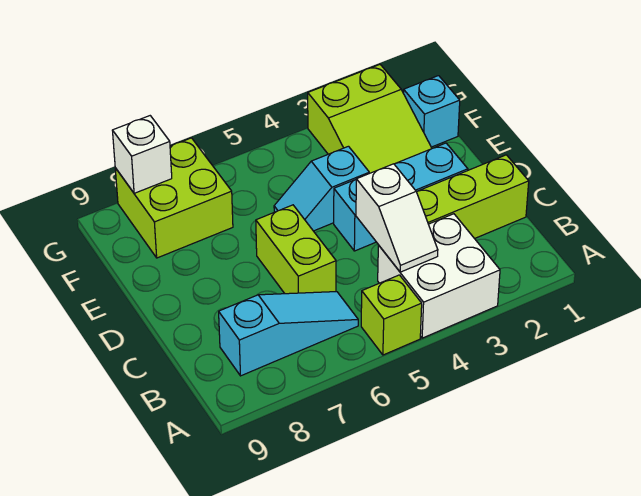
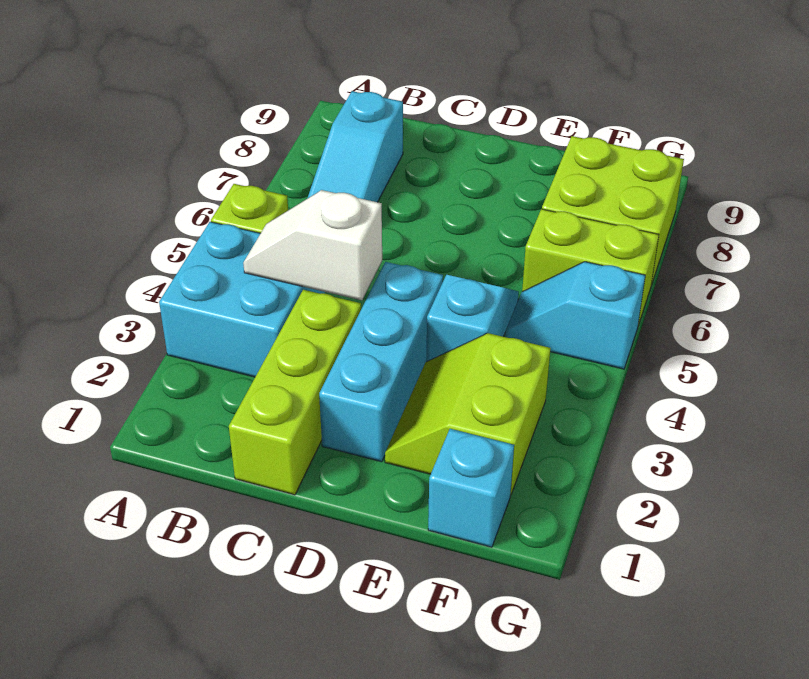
white brick A3:B4 level 1 -> cyan brick A3:B4 level 1
lime brick C6:D6 level 1 -> lime brick F6:G6 level 1
lime slope E2:G3 level 1 top G -> lime slope E2:F3 level 1 top F
none -> cyan slope F5:G5 level 1 top G
white brick G8 level 2 -> none

